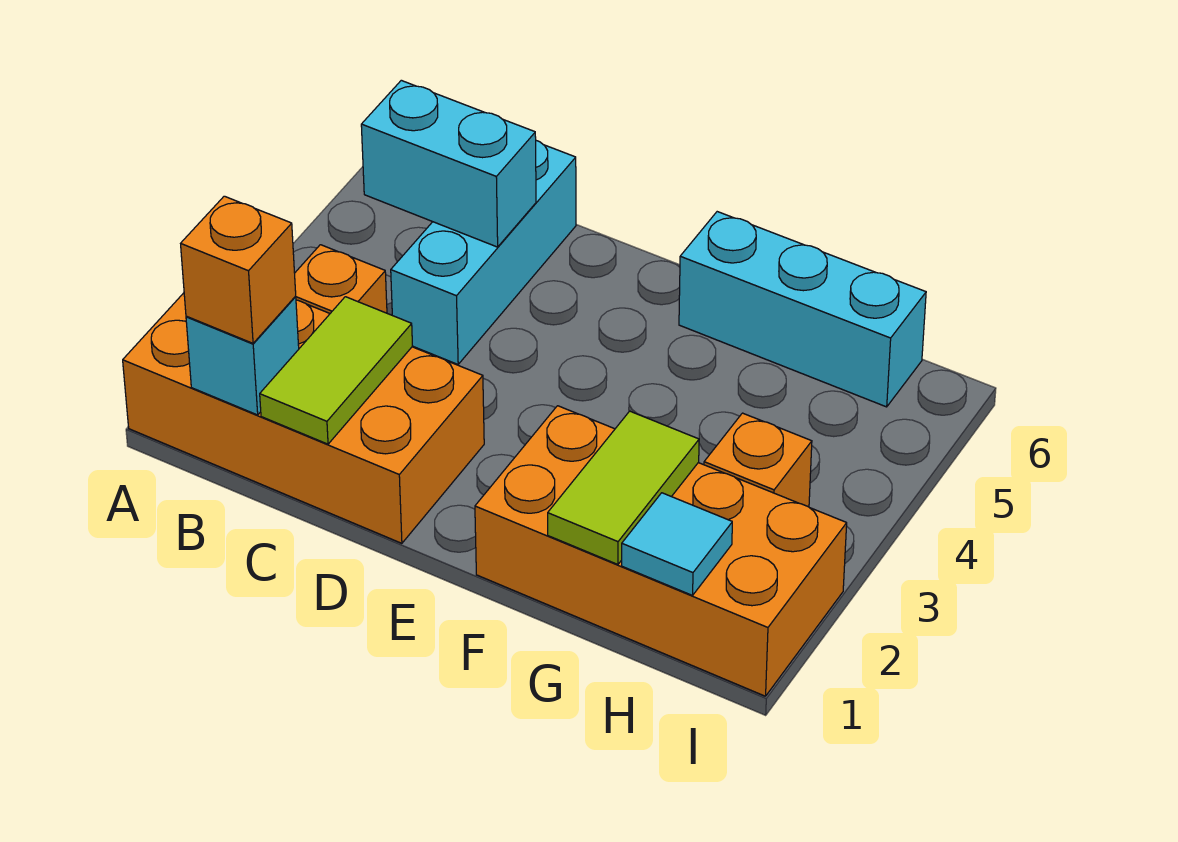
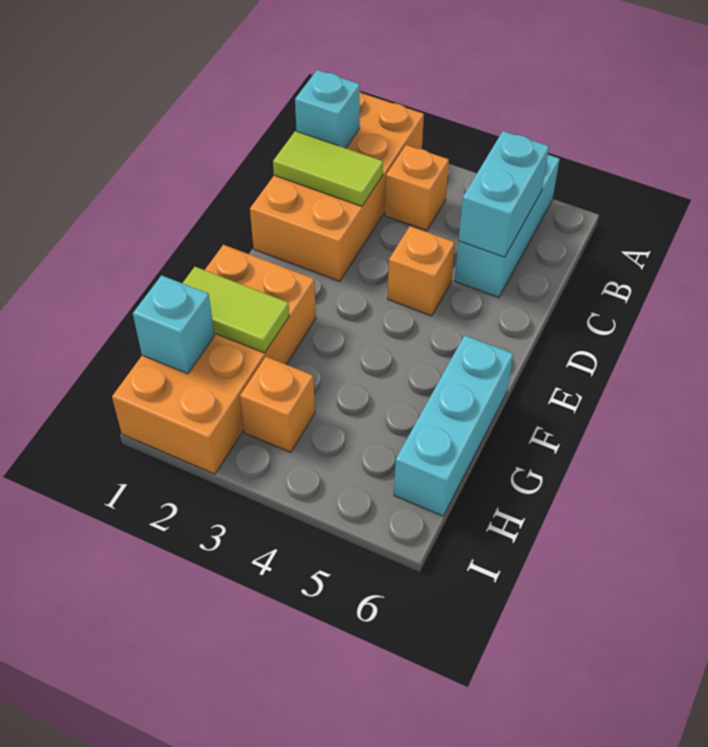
orange brick B1 level 3 -> orange brick D4 level 1
cyan brick C4:C6 level 1 -> cyan brick A5:C5 level 1
cyan tile H1 level 2 -> cyan brick H1 level 2

